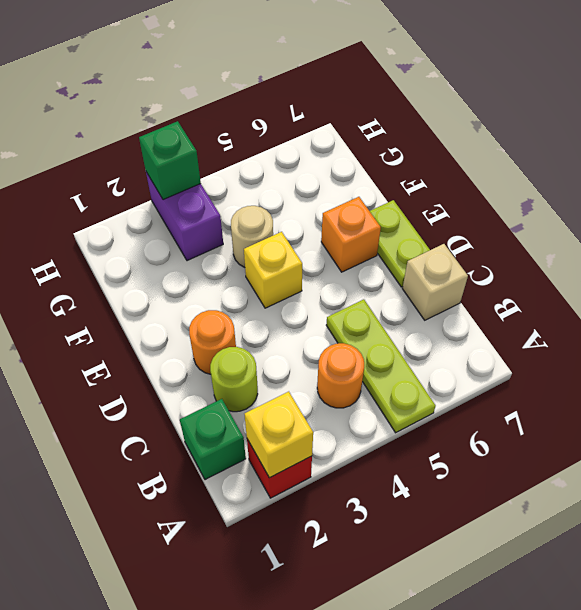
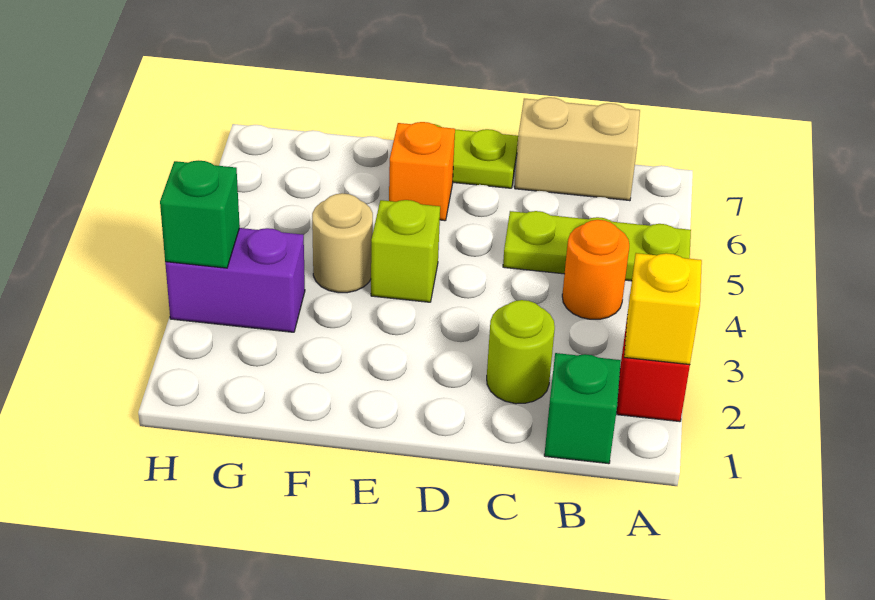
tan brick C7 level 1 -> tan brick B7:C7 level 1
orange round brick D2 level 1 -> none
yellow brick E4 level 1 -> lime brick E4 level 1

